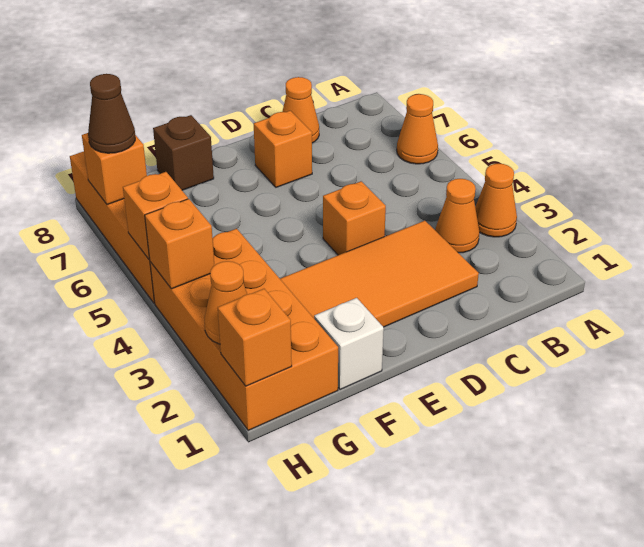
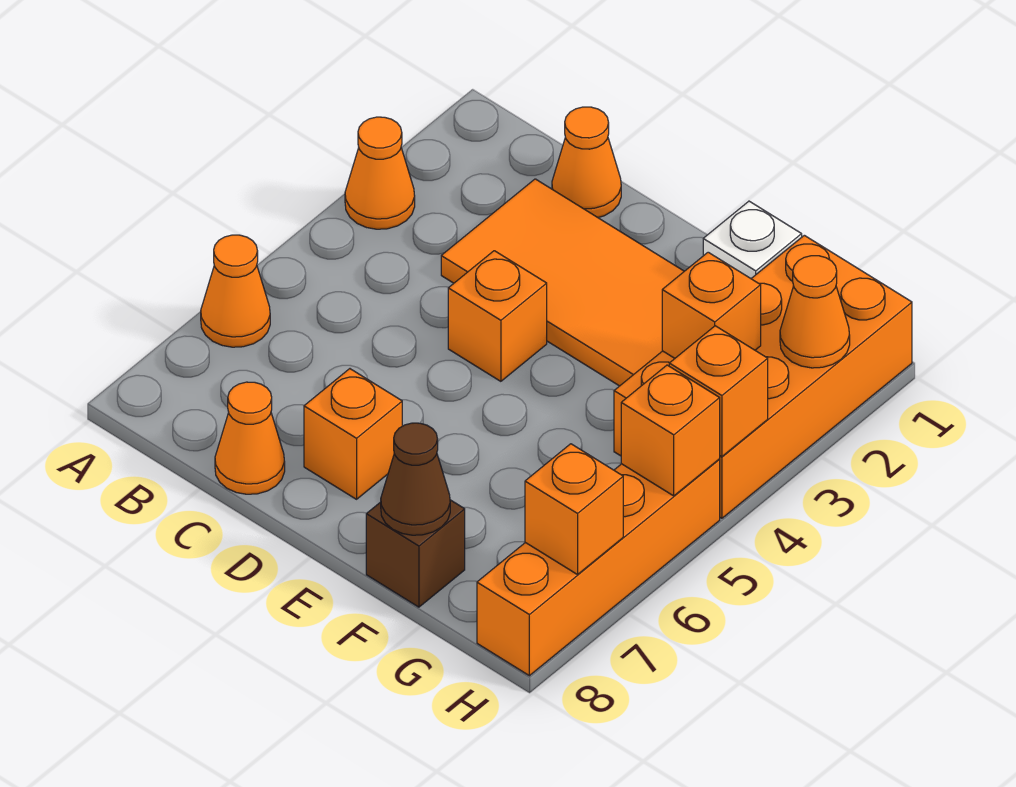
orange cone B3 level 1 -> orange cone C1 level 1
orange brick H1 level 2 -> orange brick G3 level 2
brown cone H7 level 3 -> brown cone F8 level 2

